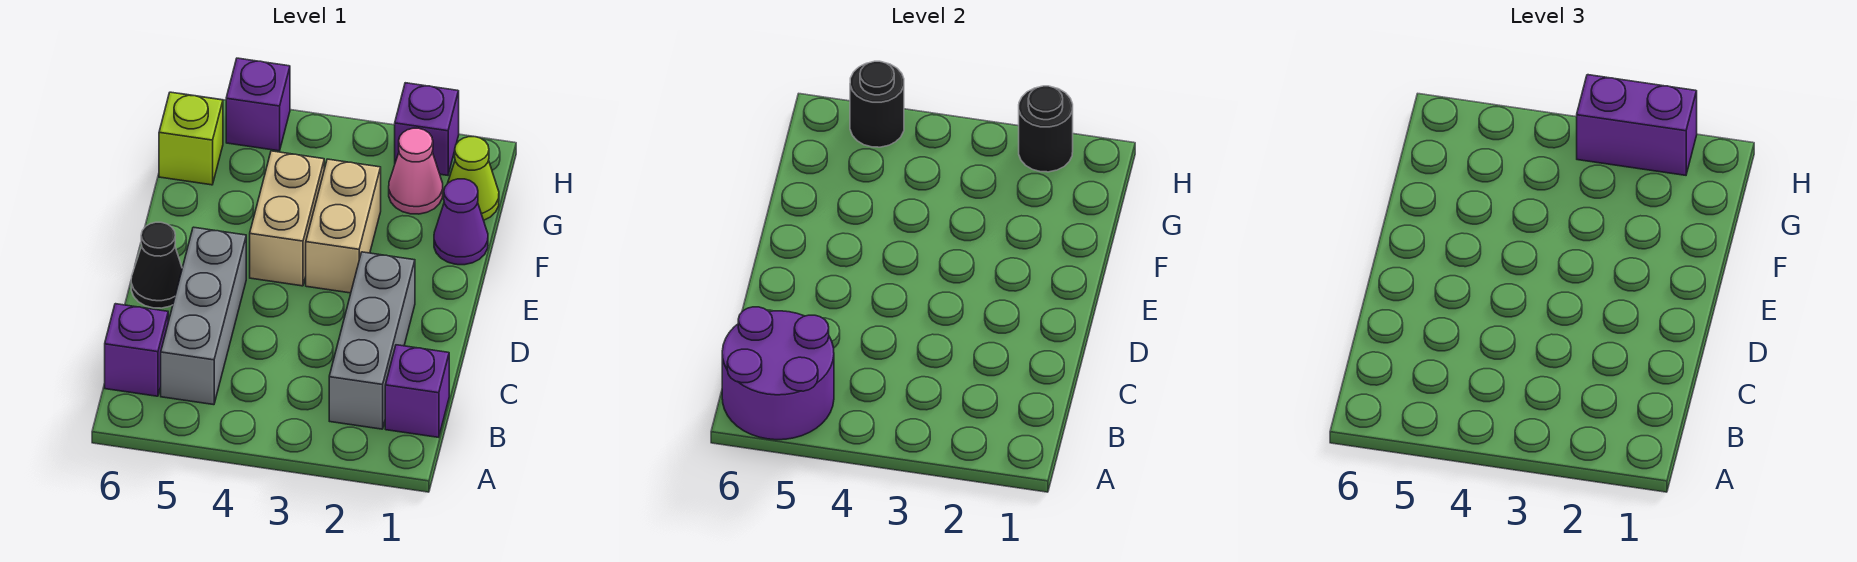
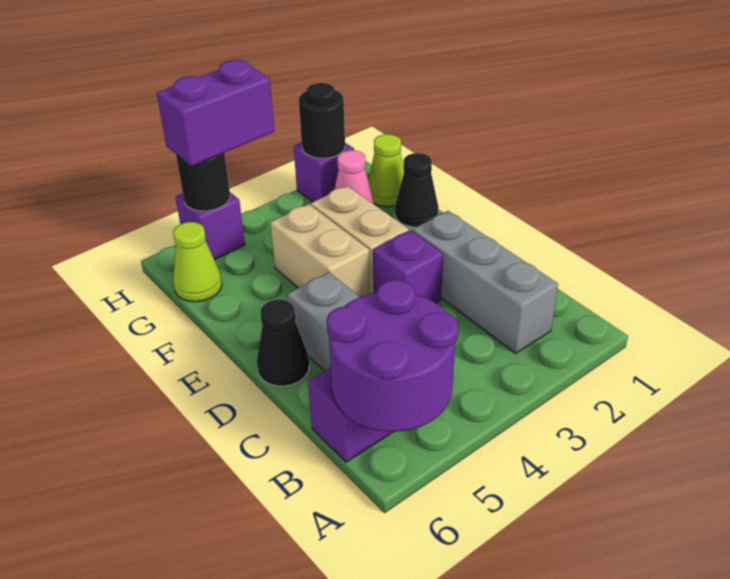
purple brick B1 level 1 -> purple brick D3 level 1
purple cone F1 level 1 -> black cone F1 level 1
lime brick G6 level 1 -> lime cone G6 level 1
purple brick H2:H3 level 3 -> purple brick H4:H5 level 3

